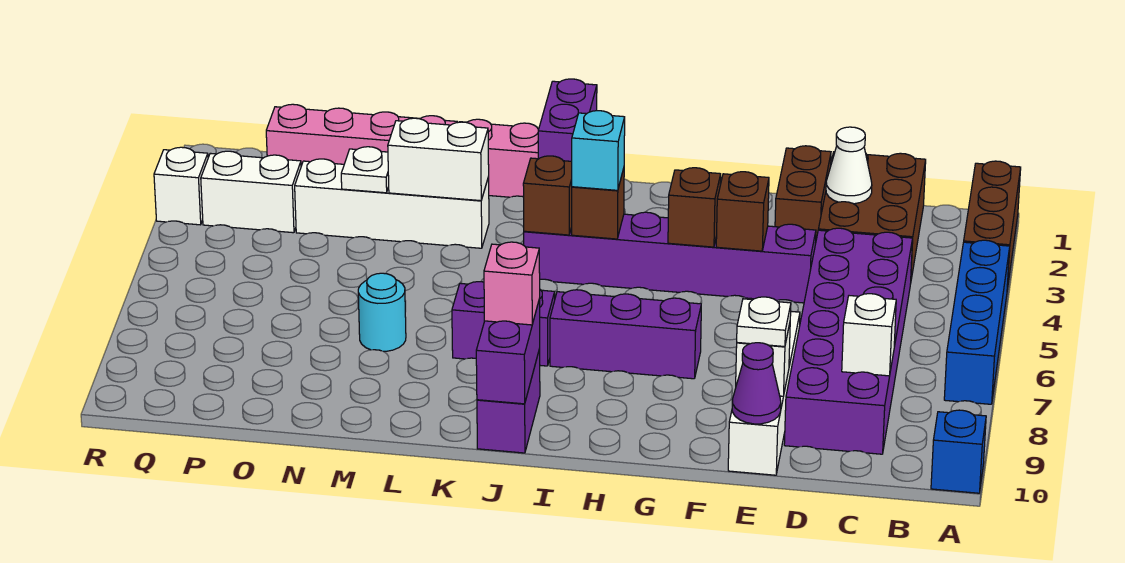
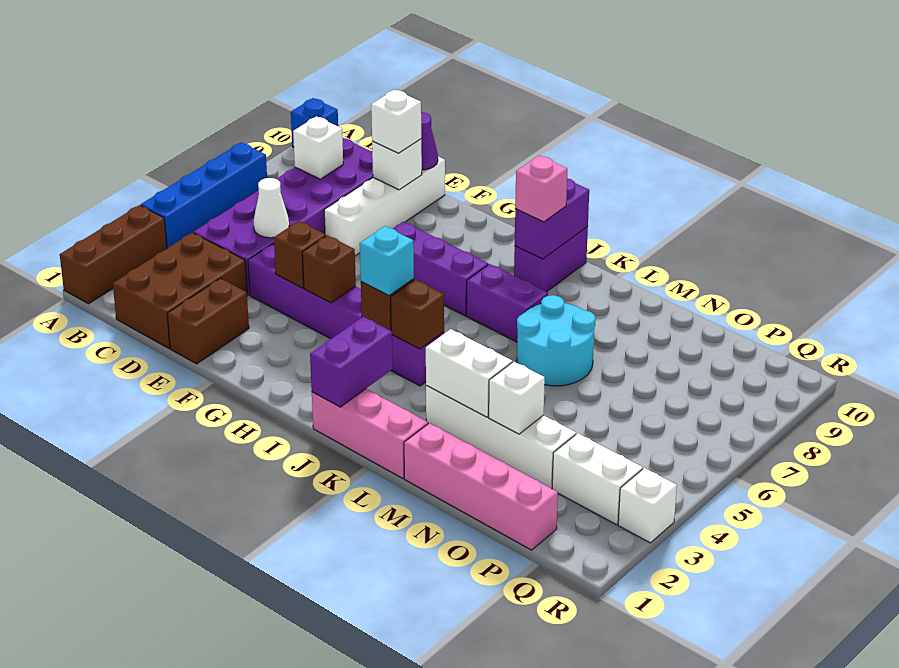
white cone D2 level 2 -> white cone D5 level 2
white plate E9 level 3 -> white brick E9 level 3
cyan round brick M7 level 1 -> cyan round brick L6:M7 level 1
white plate N3 level 2 -> white brick N3 level 2

